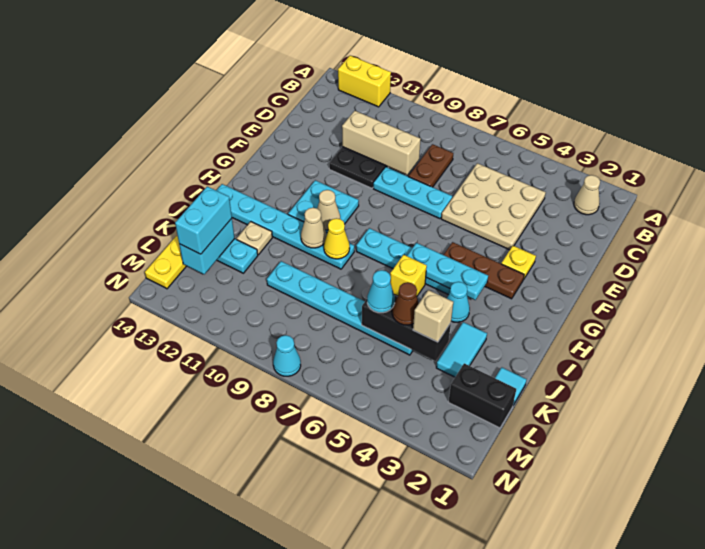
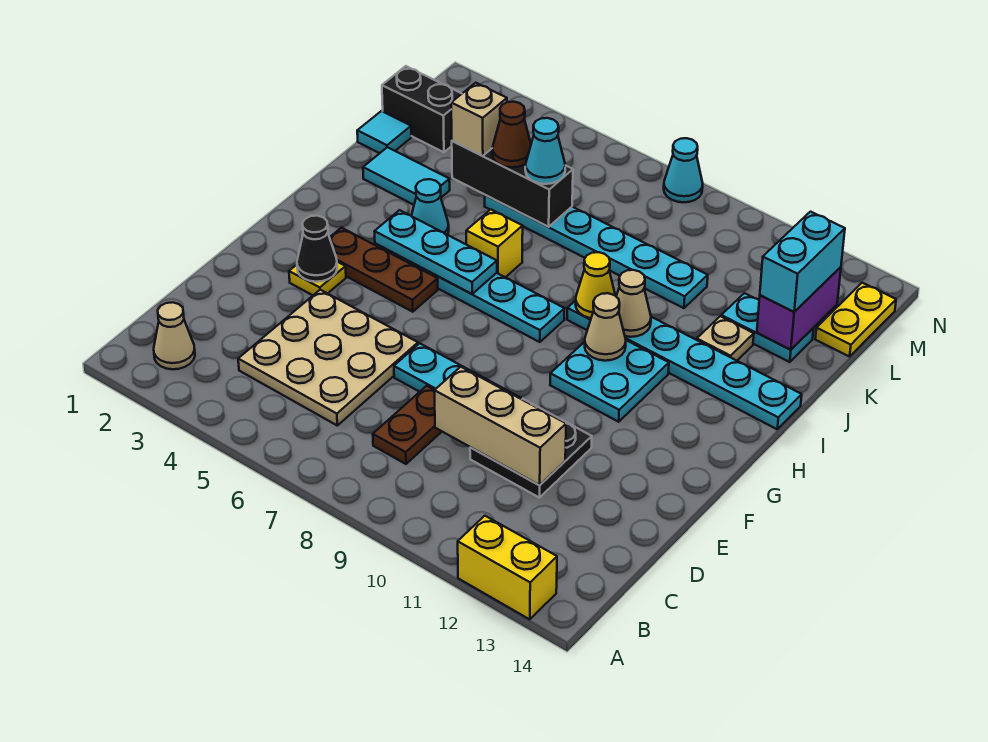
none -> black cone F3 level 2
cyan tile J3:K3 level 1 -> cyan tile J2:J3 level 1
cyan brick K13:L13 level 2 -> purple brick K13:L13 level 2

